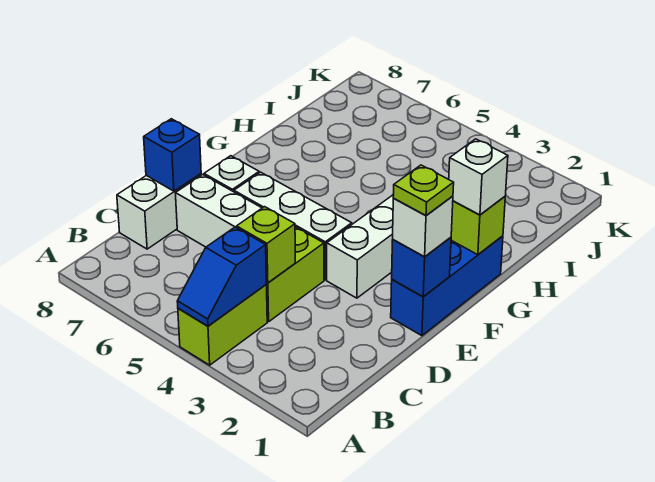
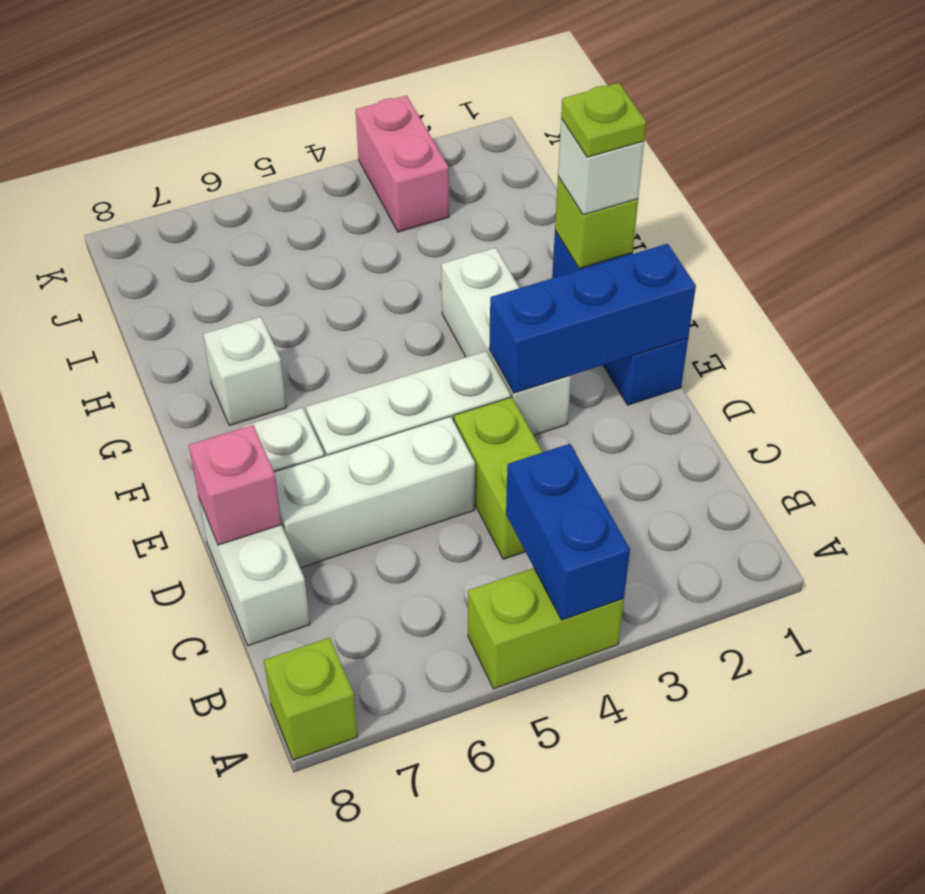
lime brick A4:B4 level 1 -> lime brick A4:A5 level 1
blue slope A4:B4 level 2 top B -> blue brick A4:B4 level 2
lime brick C4 level 2 -> lime brick A8 level 1
blue brick D8 level 2 -> pink brick D8 level 2
blue brick E1 level 2 -> blue brick E1:E3 level 2
white brick E1 level 3 -> white brick G7 level 1
lime plate E1 level 4 -> lime plate G1 level 4
none -> pink brick J3:K3 level 1

